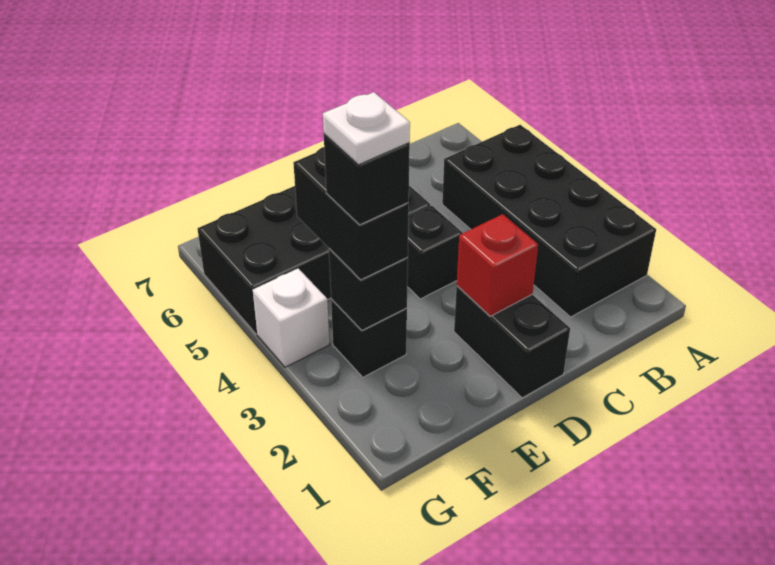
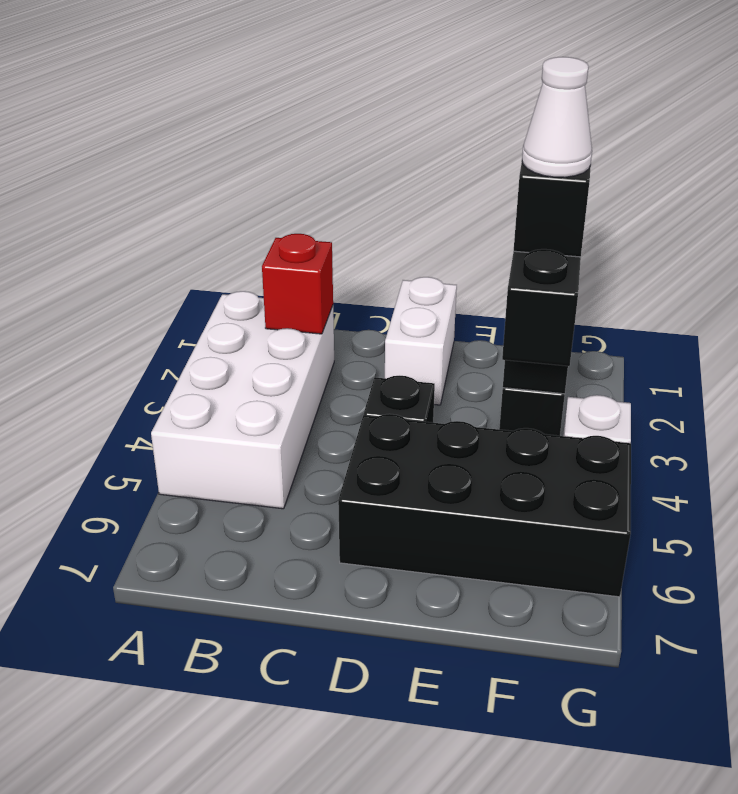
black brick A2:B5 level 1 -> white brick A2:B5 level 1
black brick D1:D2 level 1 -> white brick D1:D2 level 1
red brick D2 level 2 -> red brick B2 level 2
white plate F3 level 5 -> white cone F3 level 5

